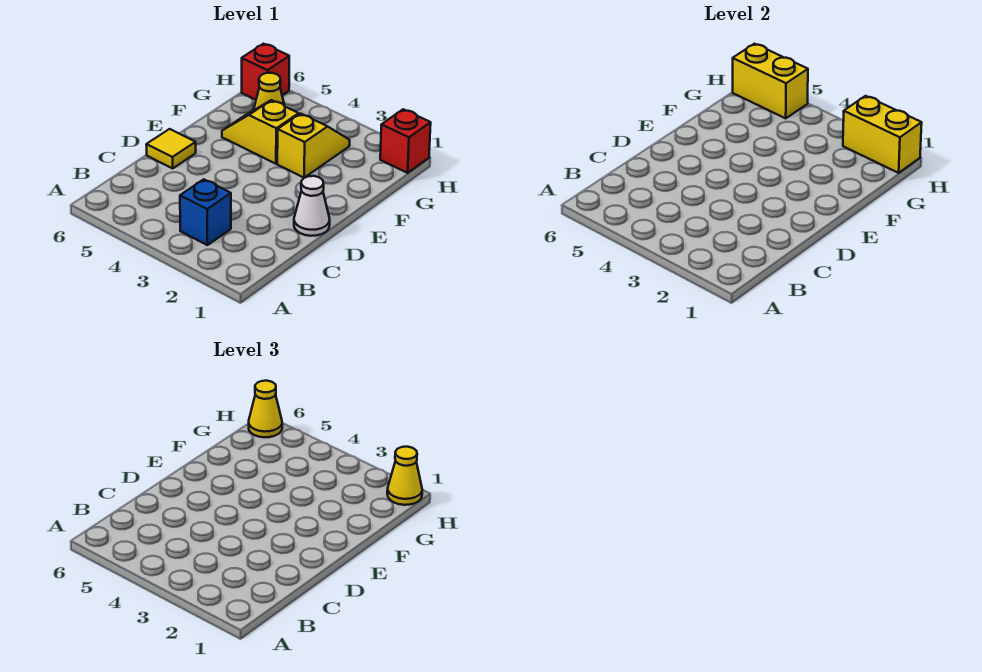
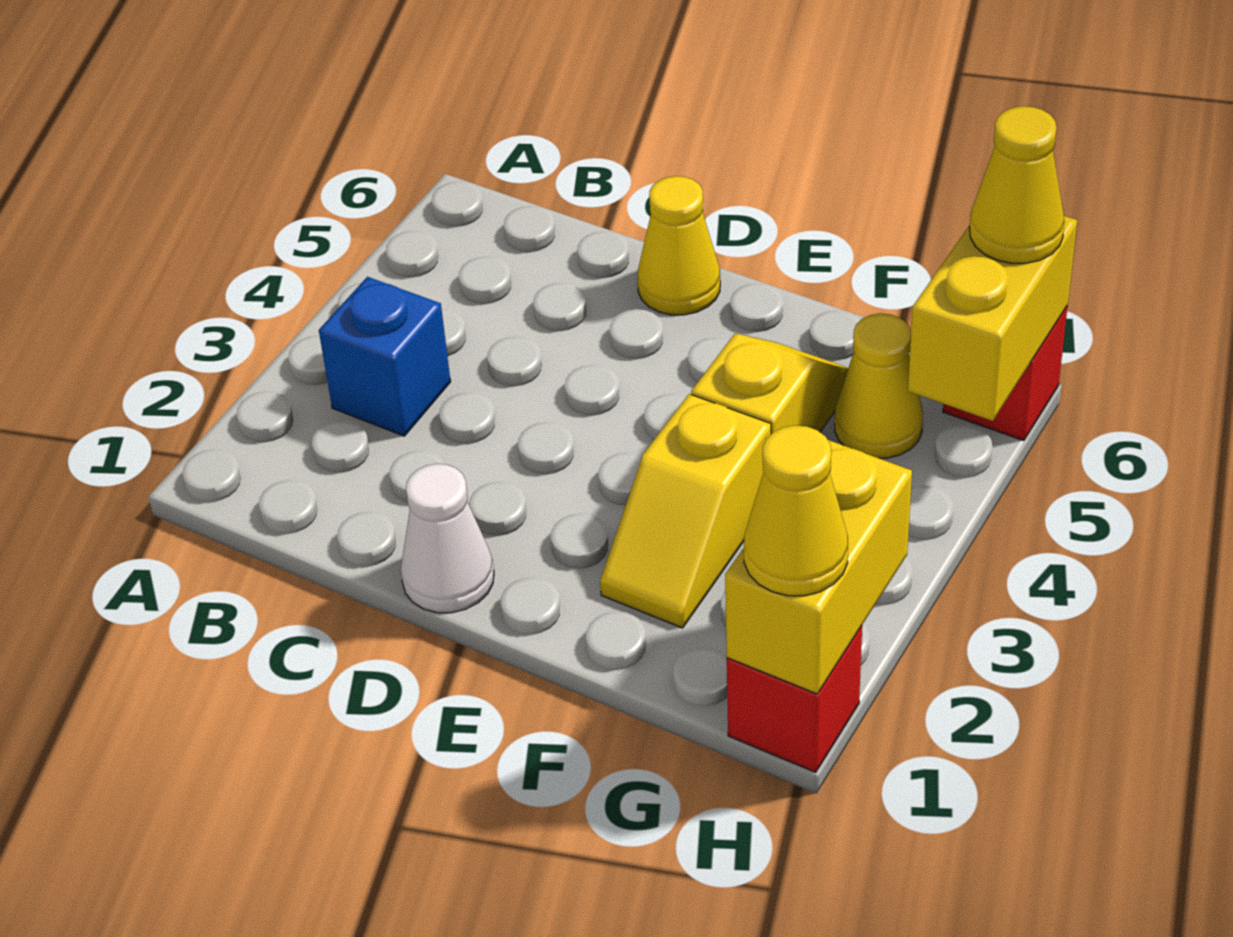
yellow tile D6 level 1 -> yellow cone D6 level 1
yellow slope F3:G3 level 1 top F -> yellow slope F2:F3 level 1 top 3

